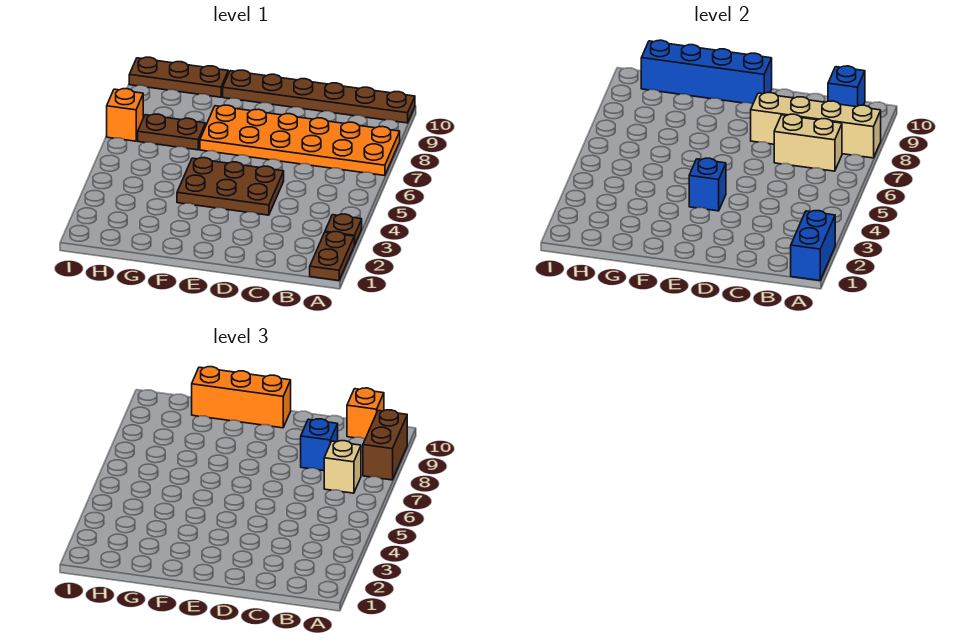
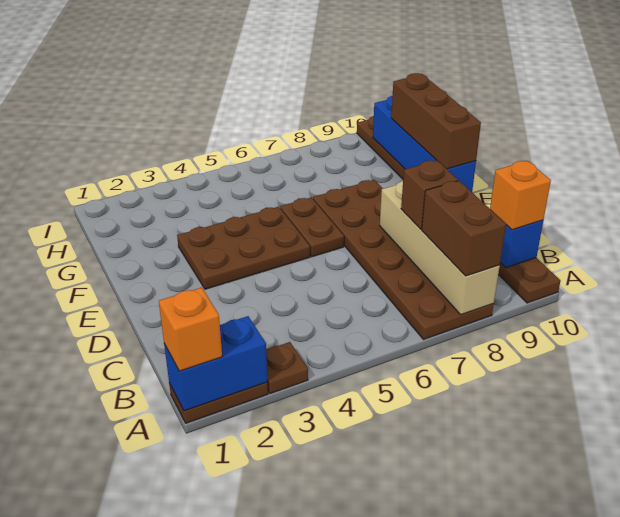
orange plate A7:F8 level 1 -> brown plate A7:F8 level 1
brown brick A8:A9 level 3 -> brown brick A8:B8 level 3
tan brick B7:C7 level 2 -> none
tan brick B7 level 3 -> none
blue brick C8 level 3 -> brown brick C8 level 3
brown plate D4:F5 level 1 -> brown plate E3:F5 level 1
blue brick E4 level 2 -> none
orange brick E10:G10 level 3 -> brown brick E10:G10 level 3
brown plate G7:H7 level 1 -> brown plate E6:F6 level 1
orange brick I7 level 1 -> orange brick A1 level 3

